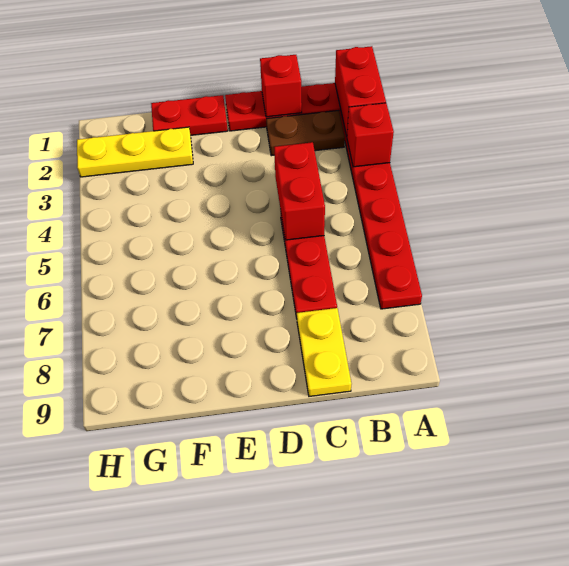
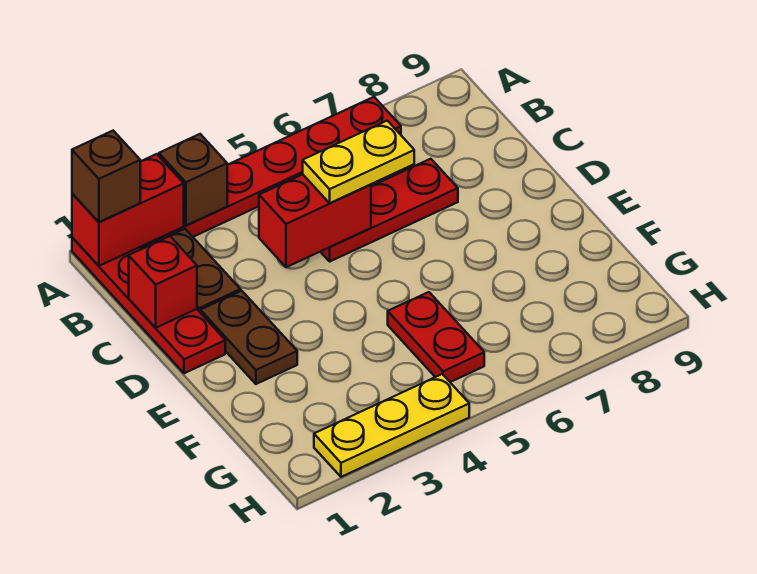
none -> brown brick A1 level 3
red brick A3 level 2 -> brown brick A3 level 2
yellow plate C8:C9 level 1 -> yellow plate C5:C6 level 3
none -> brown plate D2:E2 level 1
red plate E1:F1 level 1 -> red plate F5:G5 level 1
yellow plate F2:H2 level 1 -> yellow plate H2:H4 level 1

